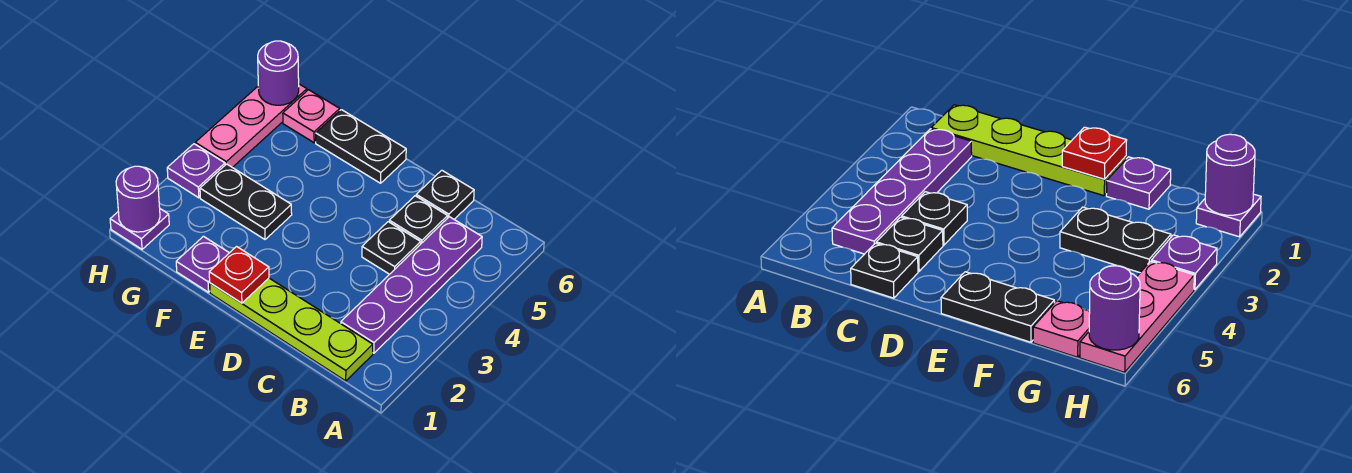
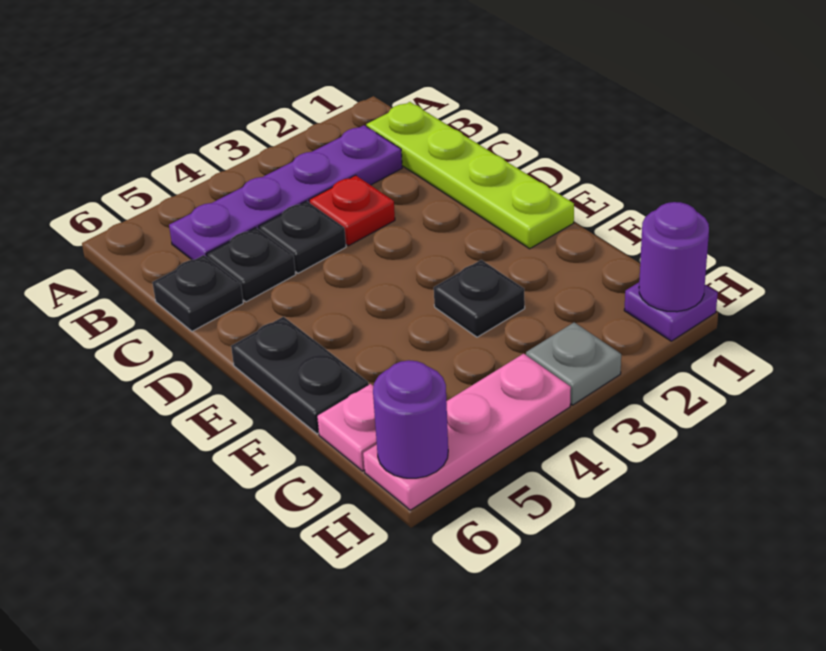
red plate E1 level 2 -> red plate C3 level 1
purple plate F1 level 1 -> none
black plate F3:G3 level 1 -> black plate F3 level 1
purple plate H3 level 1 -> grey plate H3 level 1

